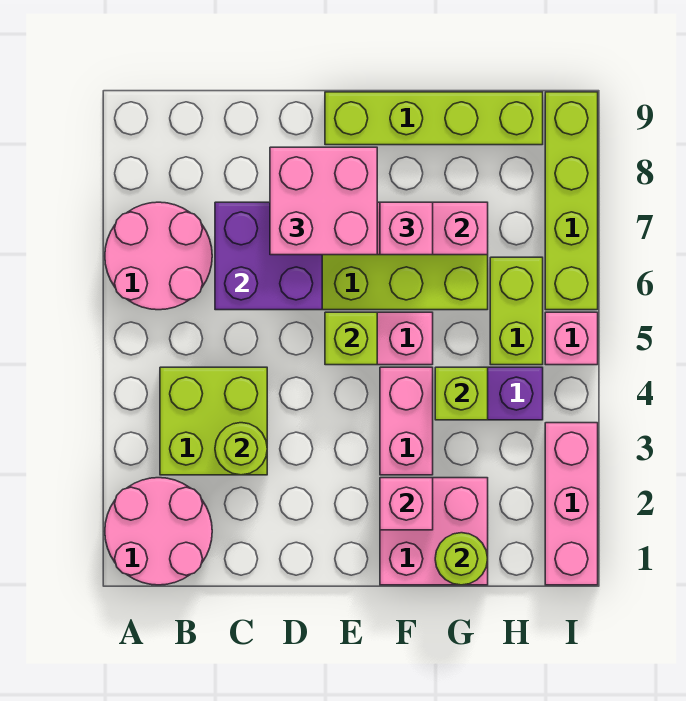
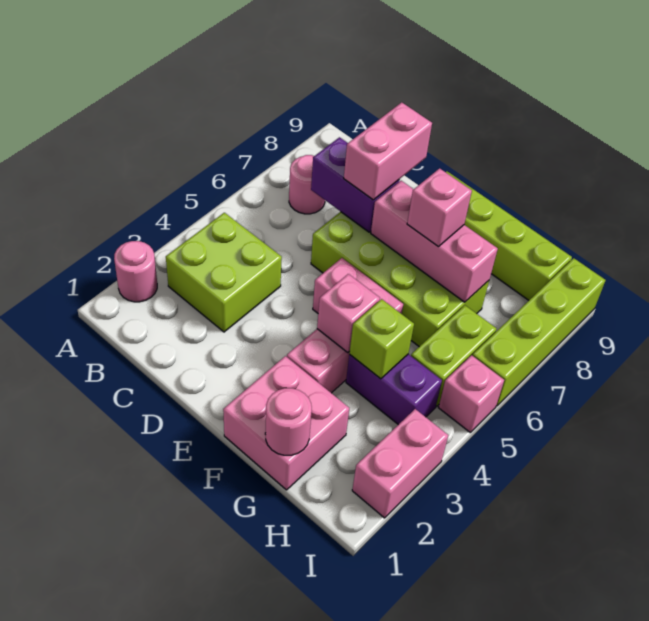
pink round brick A1:B2 level 1 -> pink round brick A2 level 1
pink round brick A6:B7 level 1 -> pink round brick B7 level 1
lime round brick C3 level 2 -> none
purple brick C6:D7 level 2 -> purple brick C7:D7 level 2
pink brick D7:E8 level 3 -> pink brick D7:D8 level 3
lime brick E5 level 2 -> none
pink brick F2 level 2 -> pink brick F4 level 2
lime round brick G1 level 2 -> pink round brick G1 level 2
pink brick I1:I3 level 1 -> pink brick I2:I3 level 1

